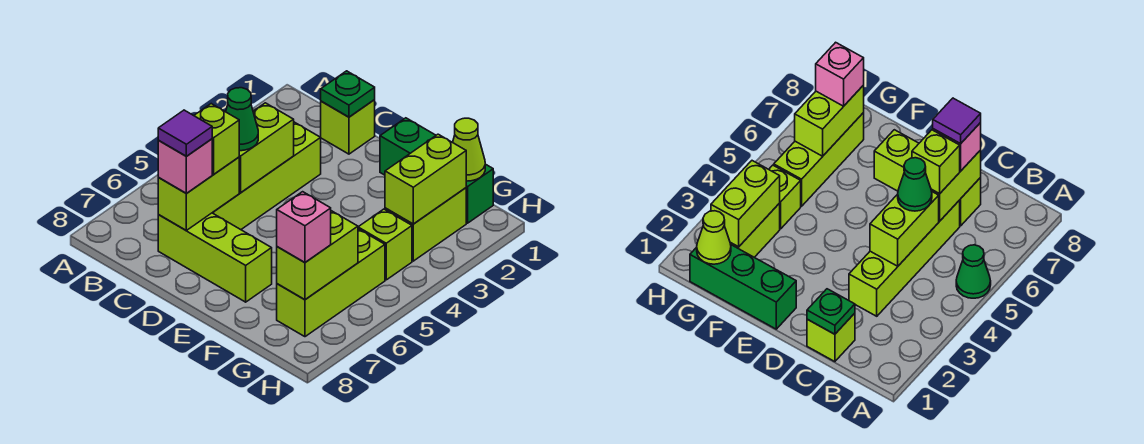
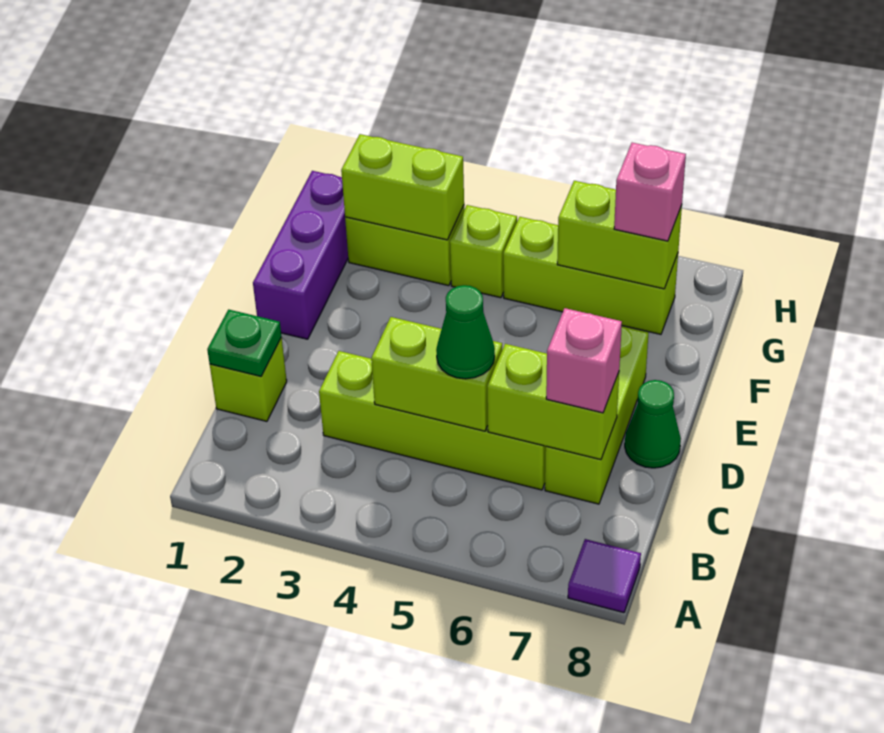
green cone A5 level 1 -> green cone D8 level 1
lime brick C6 level 3 -> none
purple tile C7 level 4 -> purple tile A8 level 1
green brick E1:G1 level 1 -> purple brick E1:G1 level 1
lime cone G1 level 2 -> none

